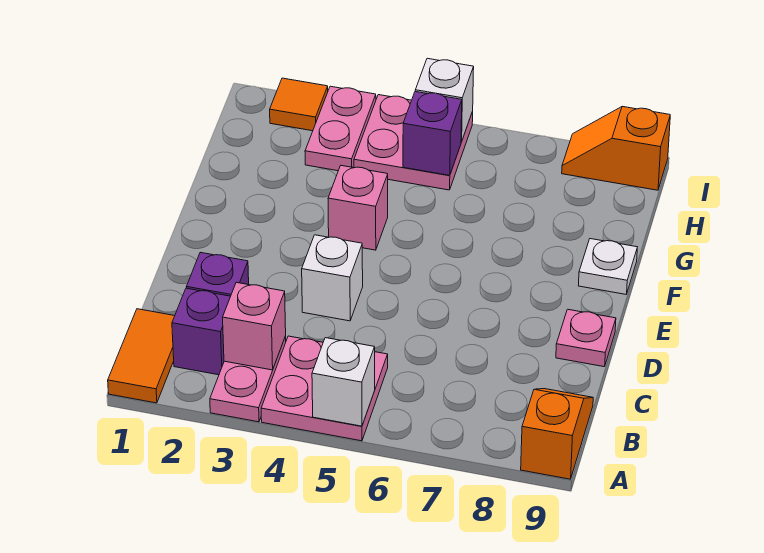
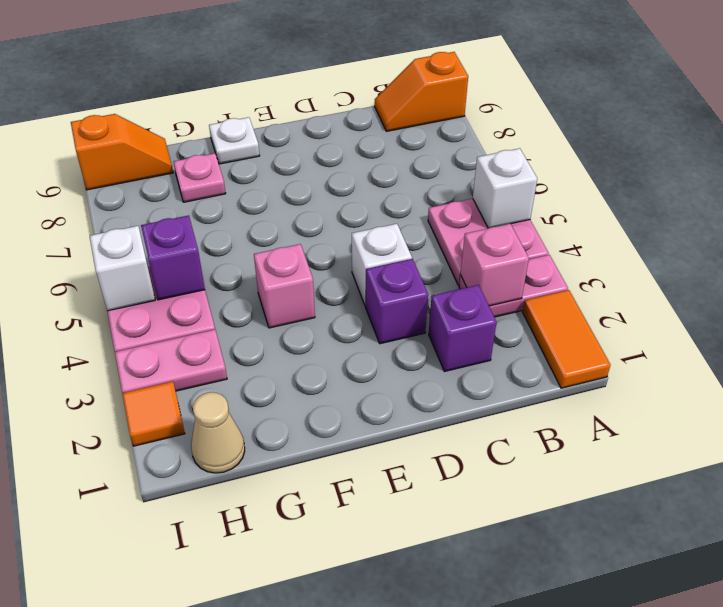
orange tile A1:B1 level 1 -> orange tile A1:A2 level 1
purple brick B2 level 1 -> purple brick D3 level 1
pink plate D9 level 1 -> pink plate G8 level 1
none -> tan cone H1 level 1
orange slope I8:I9 level 1 top 9 -> orange slope H9:I9 level 1 top I

